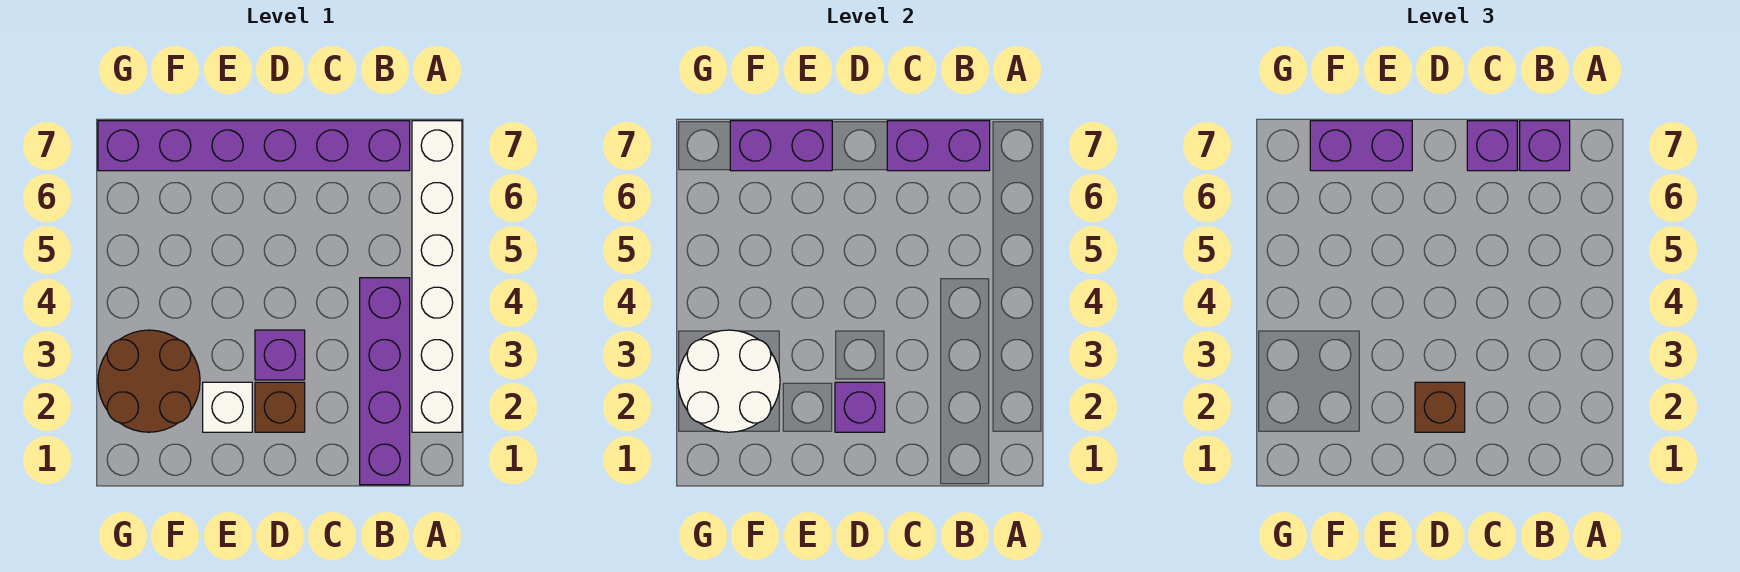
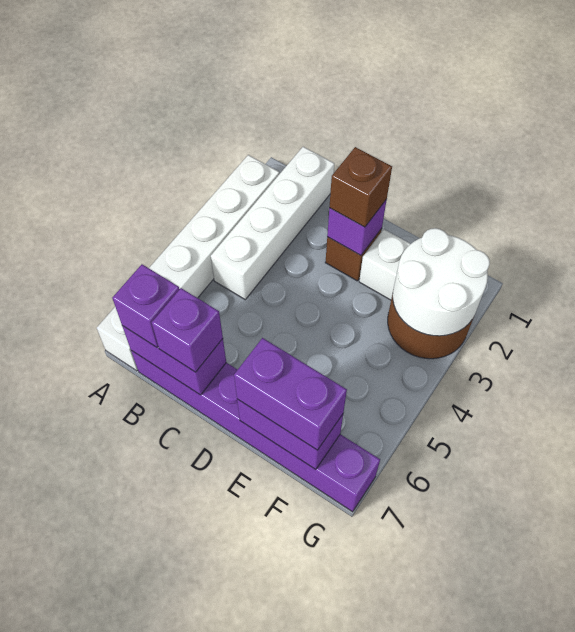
purple brick B1:B4 level 1 -> white brick B1:B4 level 1
purple brick D3 level 1 -> none

